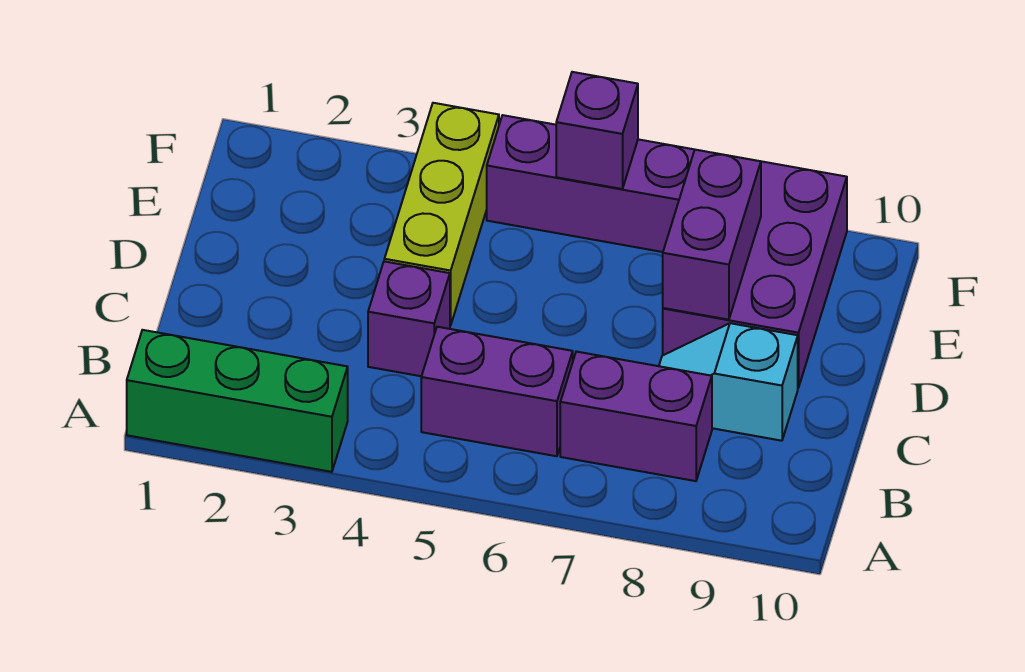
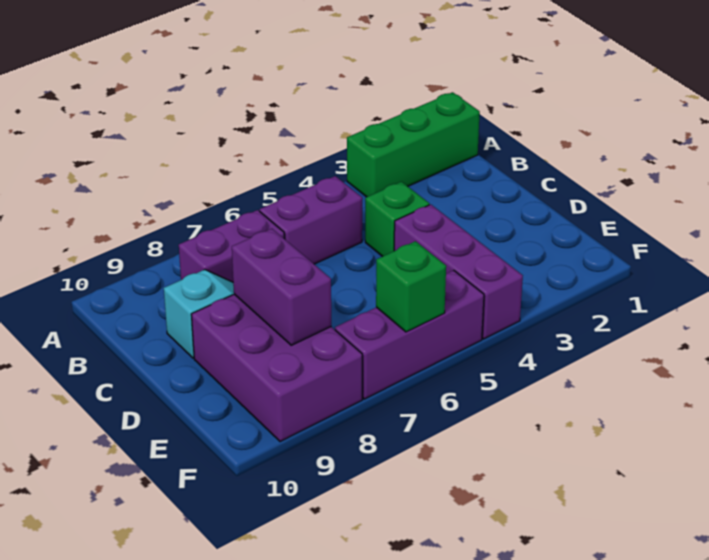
purple brick C4 level 1 -> green brick C4 level 1
lime brick D4:F4 level 1 -> purple brick D4:F4 level 1
purple brick F6 level 2 -> green brick F6 level 2

